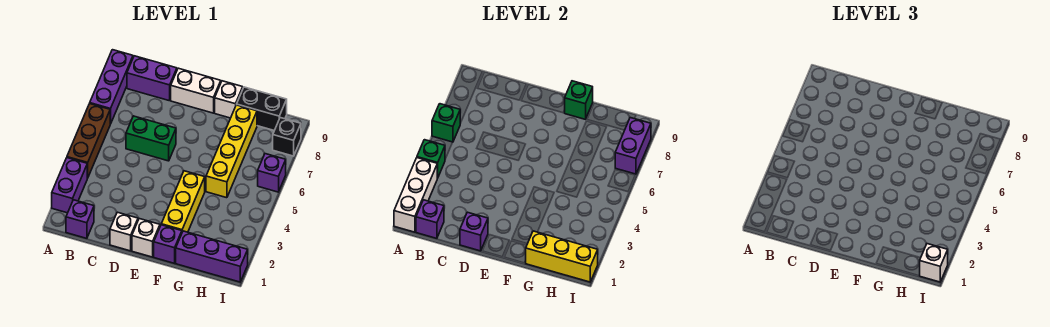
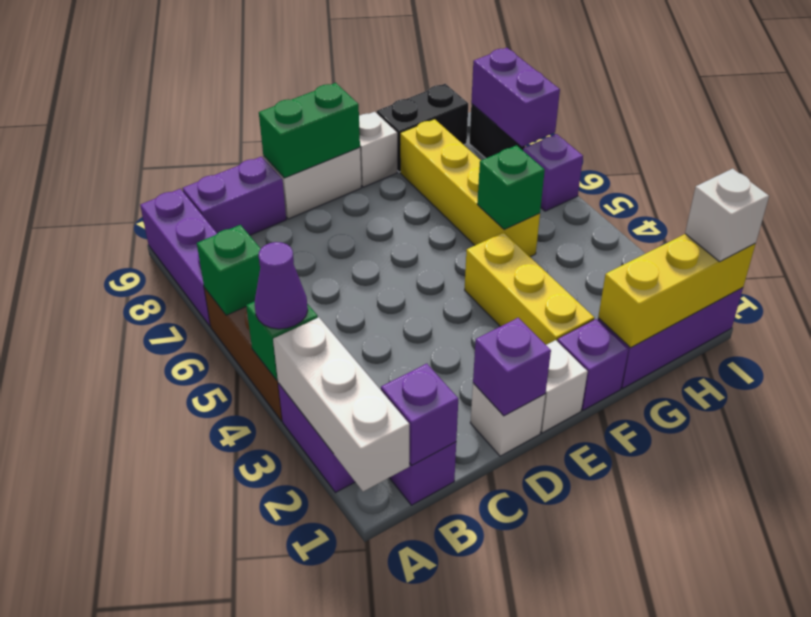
none -> purple cone A4 level 3
green brick C6:D6 level 1 -> green brick D9:E9 level 2
green brick F9 level 2 -> green brick G5 level 2

